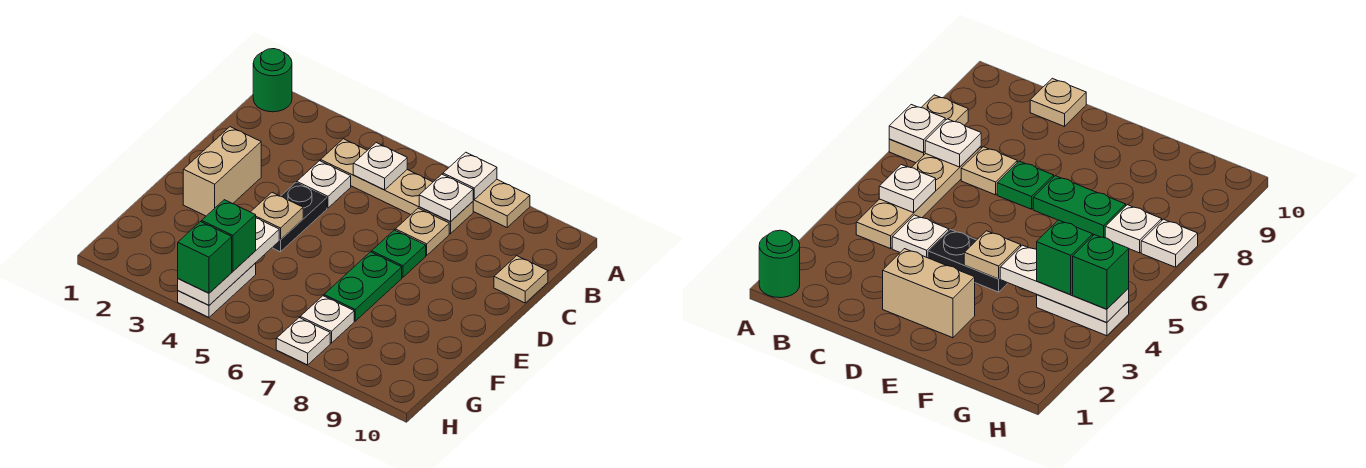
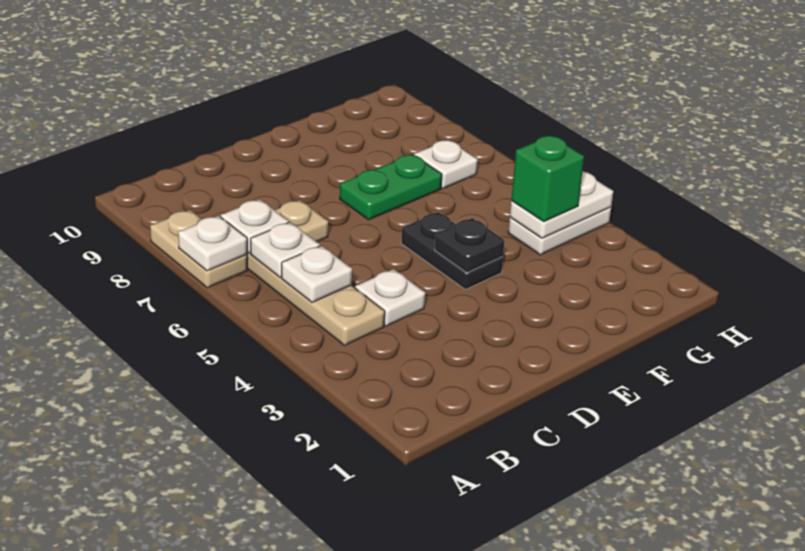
green round brick A1 level 1 -> none
tan plate C10 level 1 -> none
tan brick D2:E2 level 1 -> none
black plate D4:E4 level 1 -> black plate E4:E5 level 1
green plate D7 level 1 -> none
tan plate E4 level 2 -> black plate E4 level 2
white plate F4:H4 level 2 -> white plate G4:H4 level 2
green brick H4 level 3 -> none
white plate H7 level 1 -> white plate B6 level 2

